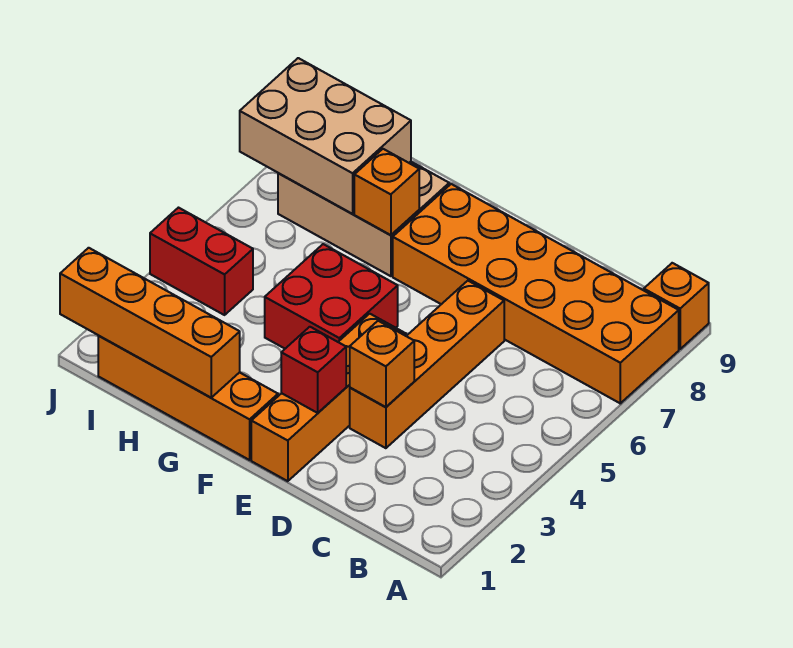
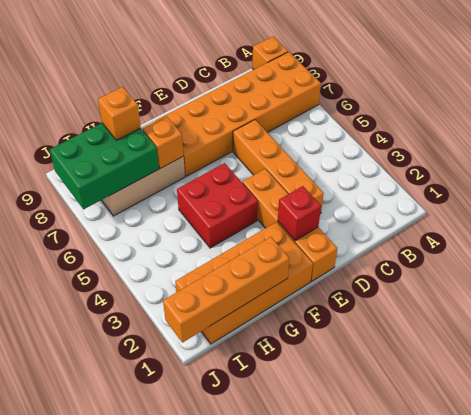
orange brick D3 level 2 -> orange brick H8 level 3
orange brick F1:I1 level 1 -> orange brick F1:I2 level 1
tan brick H7:J8 level 2 -> green brick H7:J8 level 2
red brick I4:J4 level 1 -> none

